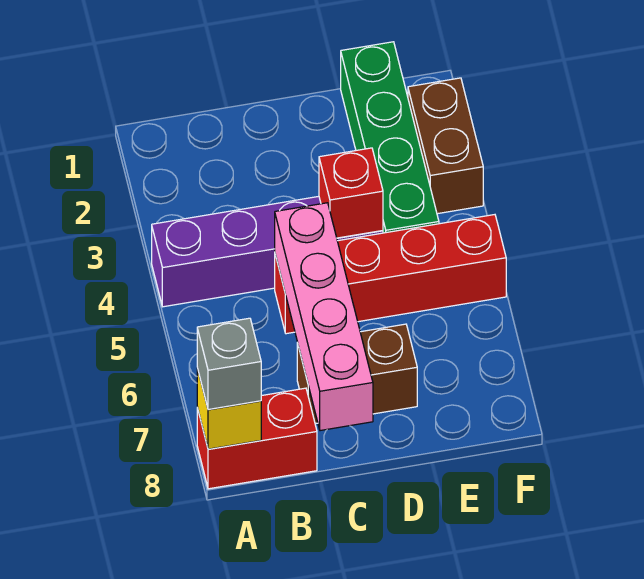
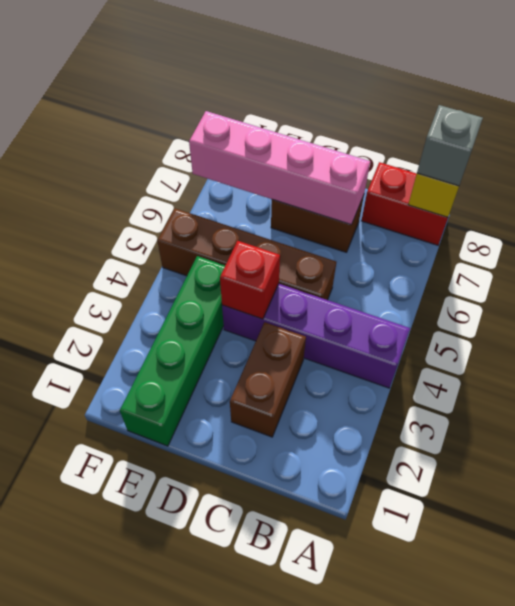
red brick C5:F5 level 1 -> brown brick C5:F5 level 1
pink brick C5:C8 level 2 -> pink brick C7:F7 level 2
brown brick F2:F3 level 1 -> brown brick C2:C3 level 1

